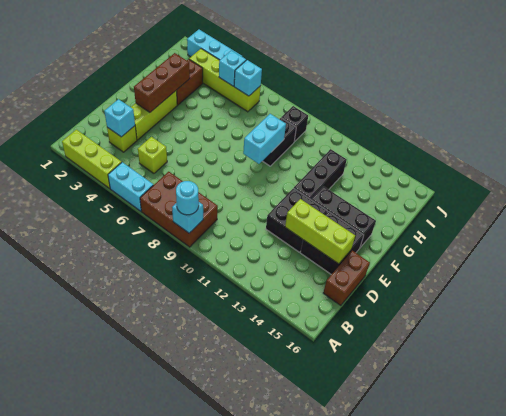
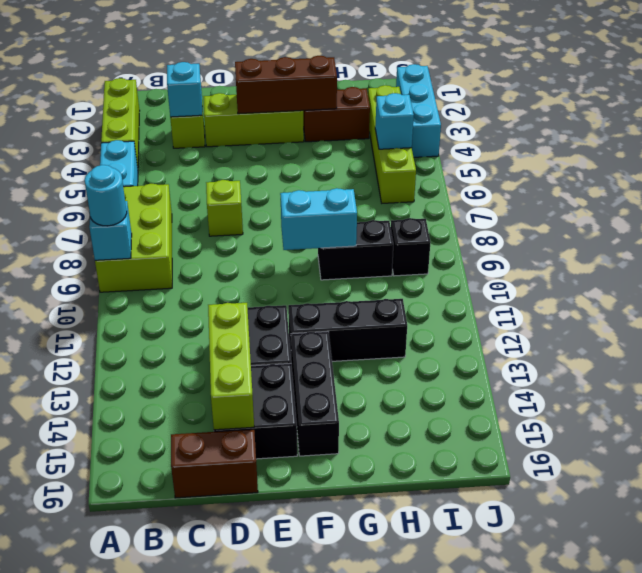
brown brick A7:B9 level 1 -> lime brick A7:B9 level 1
lime brick C5 level 1 -> lime brick D7 level 1
cyan brick I6 level 2 -> none

